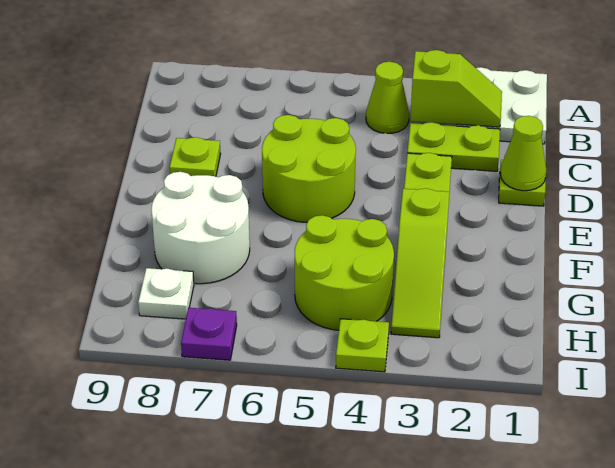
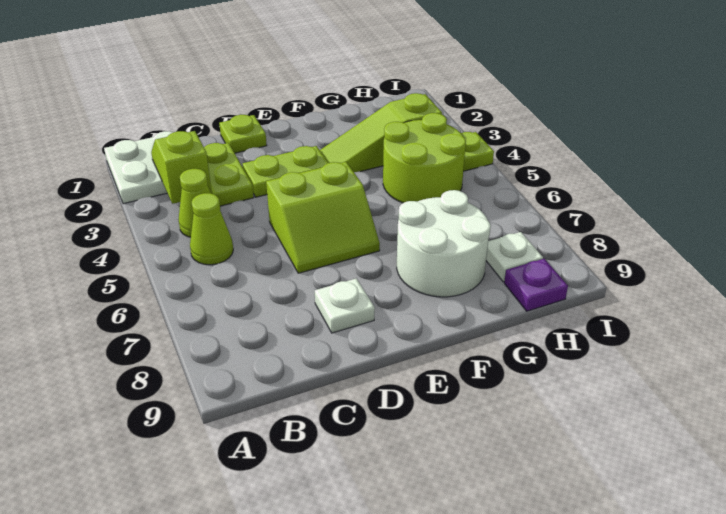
lime cone D1 level 2 -> lime cone B5 level 1
lime round brick D5:E6 level 1 -> lime slope D5:E6 level 1 top 5
lime plate D8 level 1 -> white plate D8 level 1
lime slope F3:H3 level 1 top F -> lime slope F3:H3 level 1 top H
purple plate I7 level 1 -> purple plate H9 level 1

